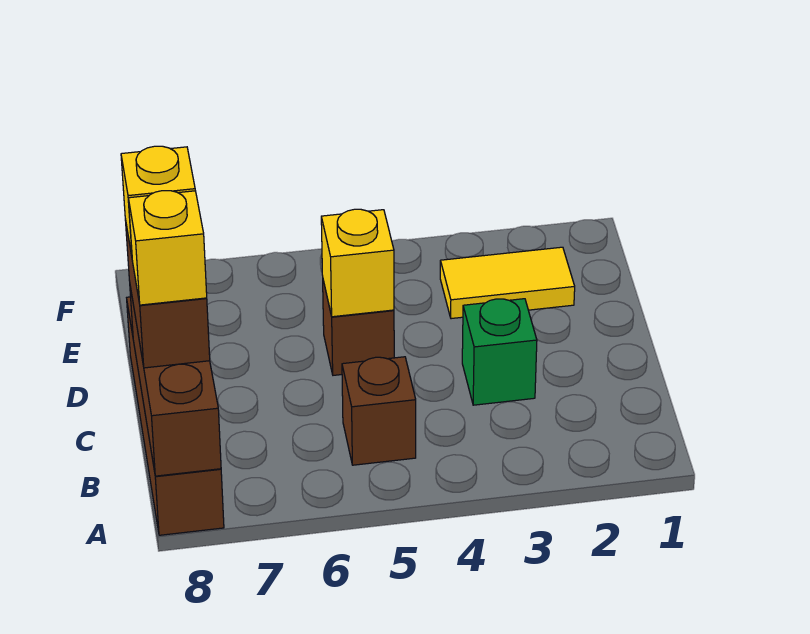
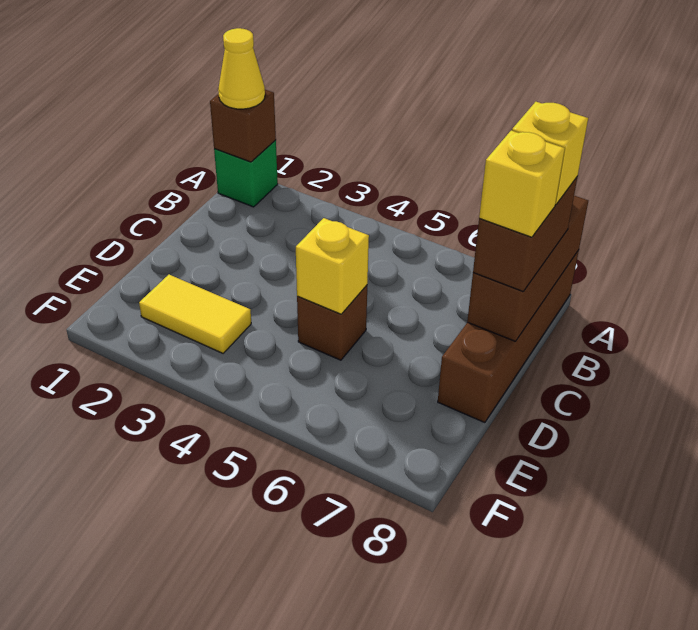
none -> yellow cone A1 level 3
brown brick B5 level 1 -> brown brick A1 level 2
green brick C3 level 1 -> green brick A1 level 1

